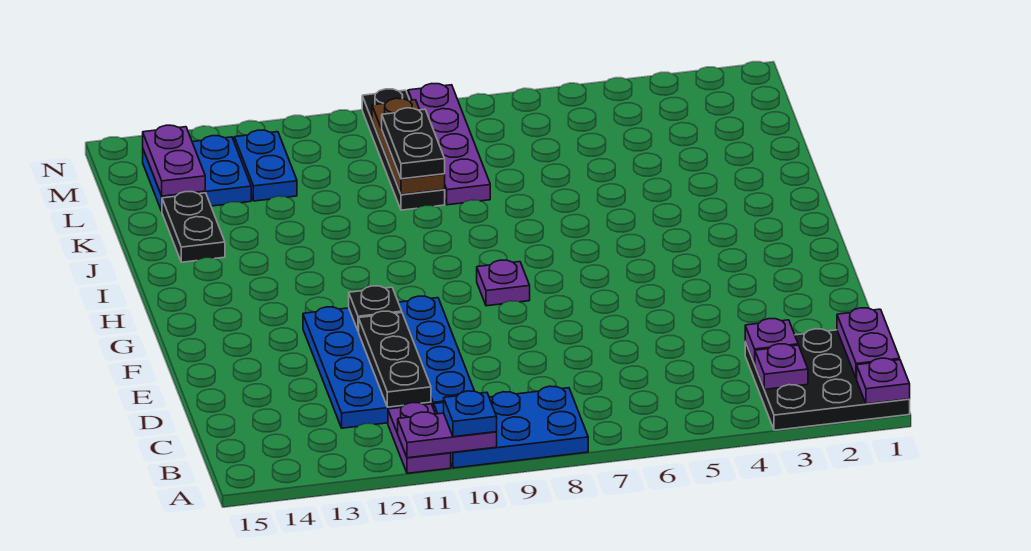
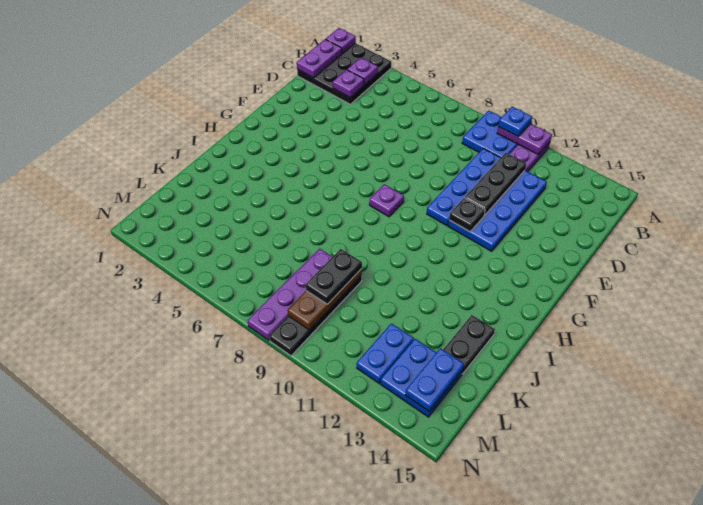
blue plate A8:B10 level 1 -> blue plate A9:B10 level 1
purple plate L14:M14 level 2 -> blue plate L14:M14 level 2

